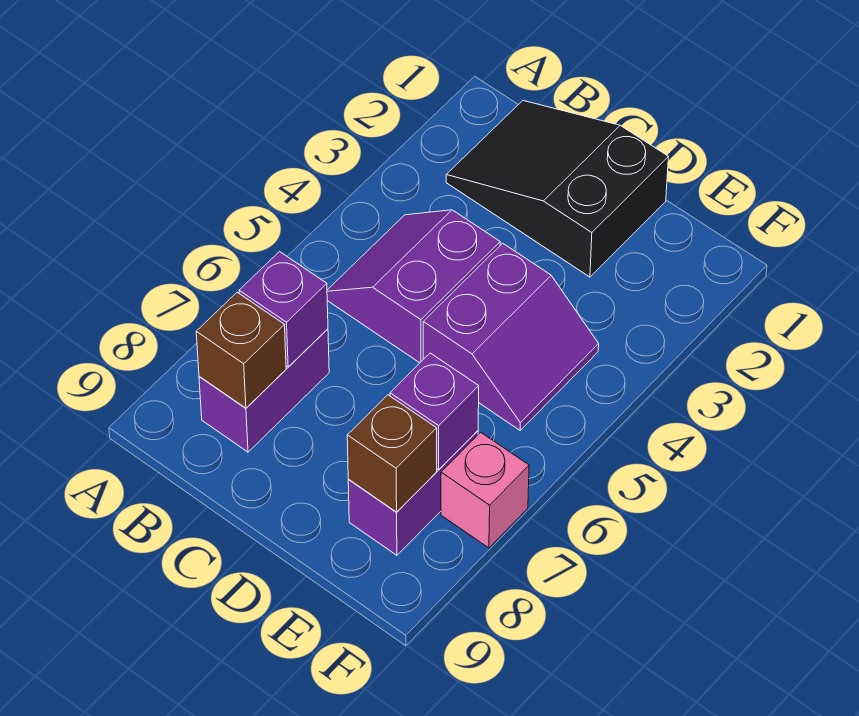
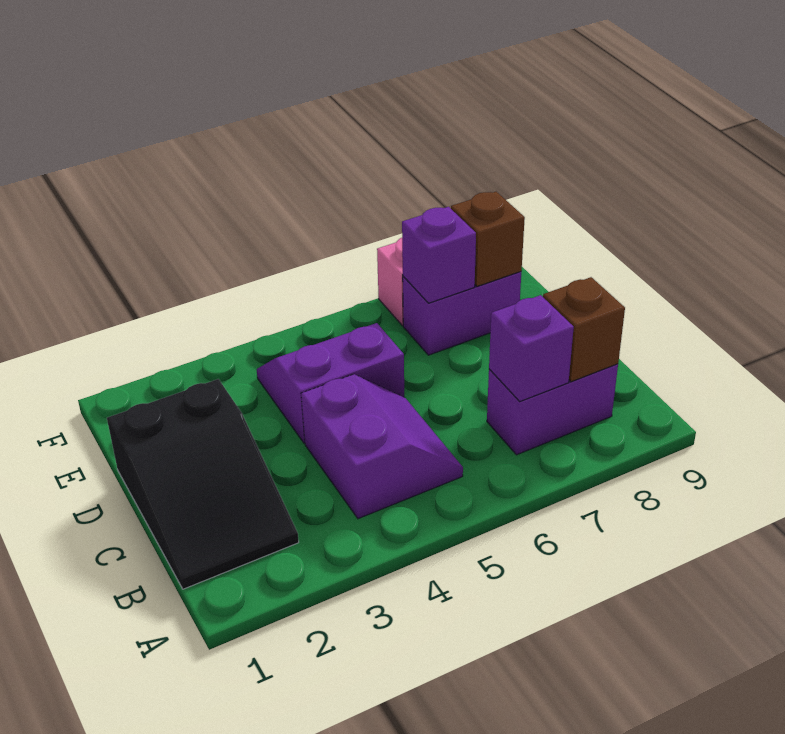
purple slope B4:C5 level 1 top C -> purple slope B4:C5 level 1 top 4

